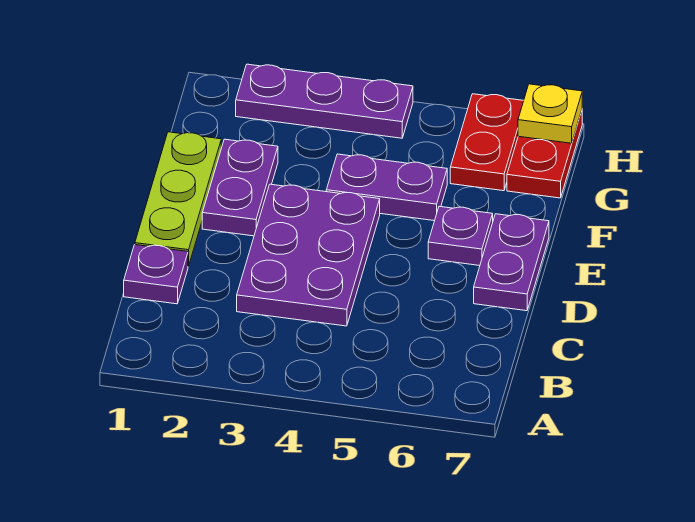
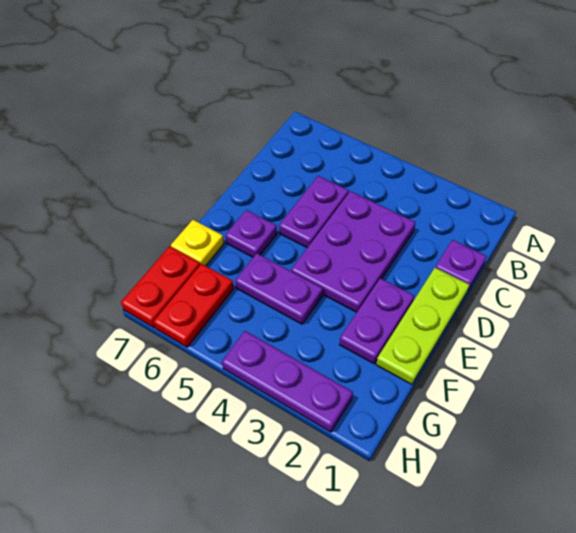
purple plate D7:E7 level 1 -> purple plate C5:D5 level 1
yellow plate H7 level 2 -> yellow plate F7 level 1

